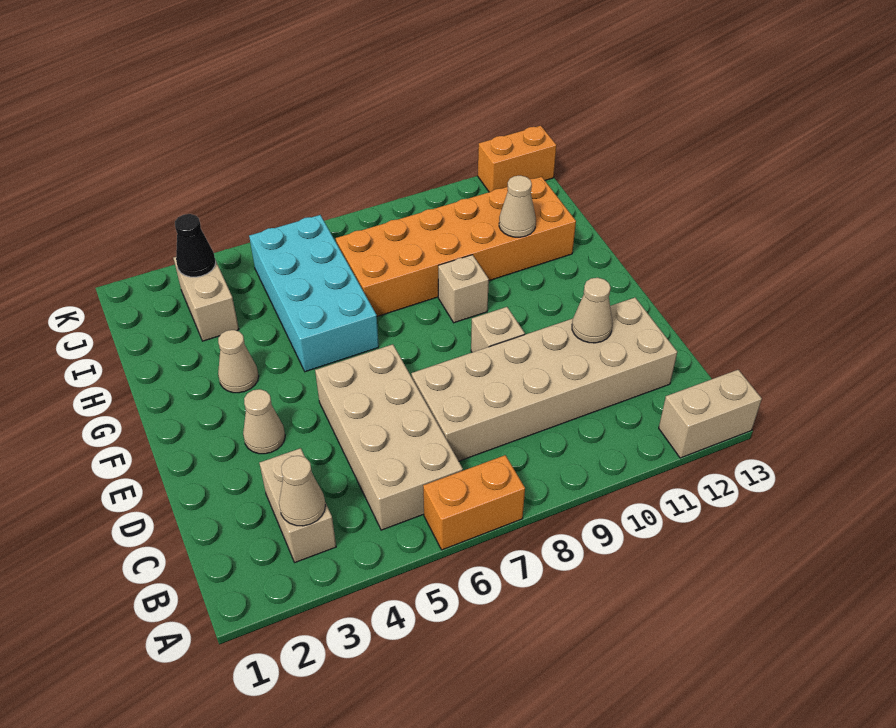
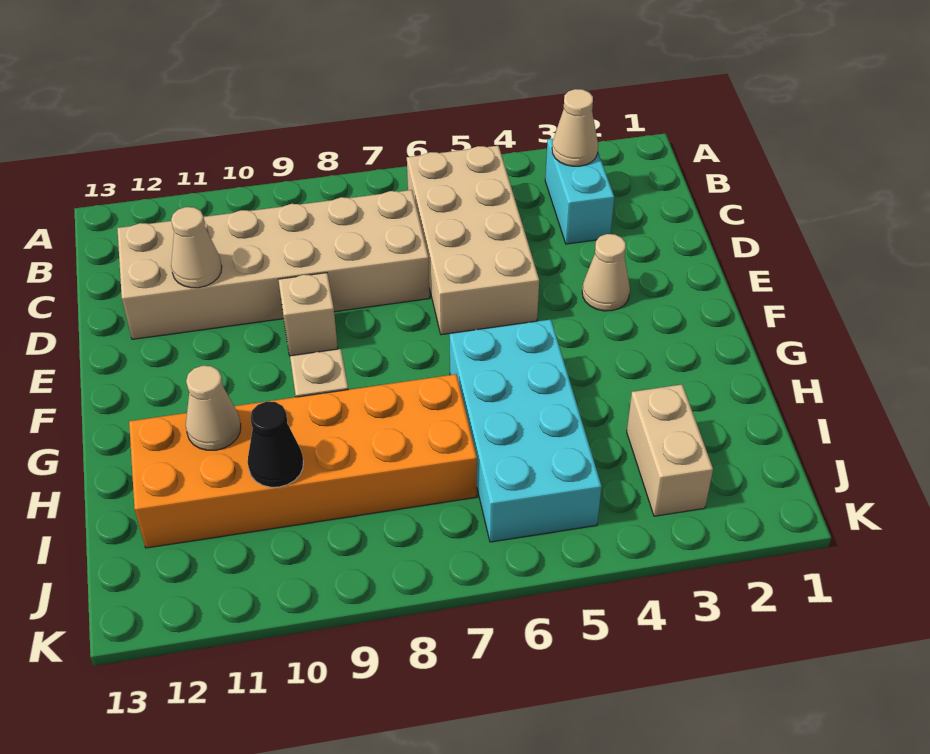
orange brick A6:A7 level 1 -> none
tan brick A12:A13 level 1 -> none
tan brick B3:C3 level 1 -> cyan brick B3:C3 level 1
tan cone G3 level 1 -> none
black cone J3 level 2 -> black cone I10 level 2
orange brick K12:K13 level 1 -> none

